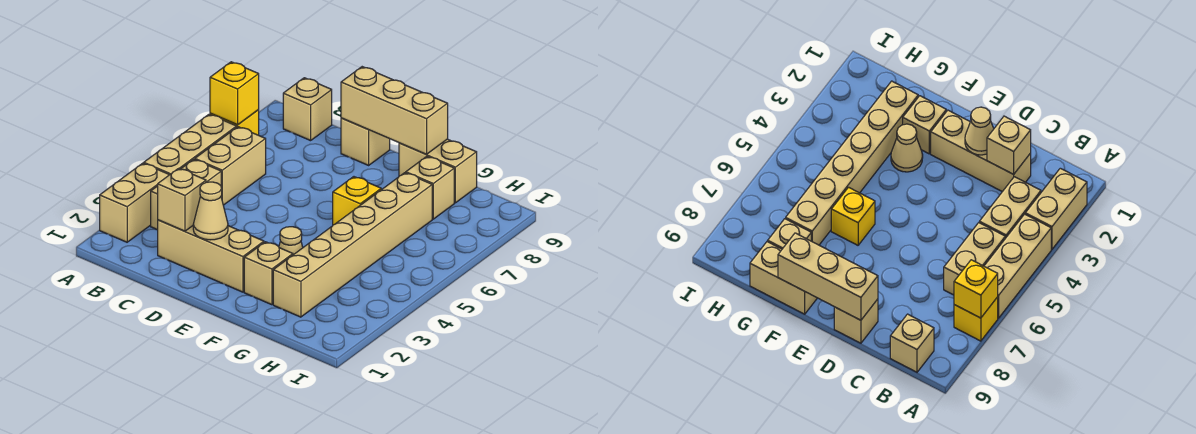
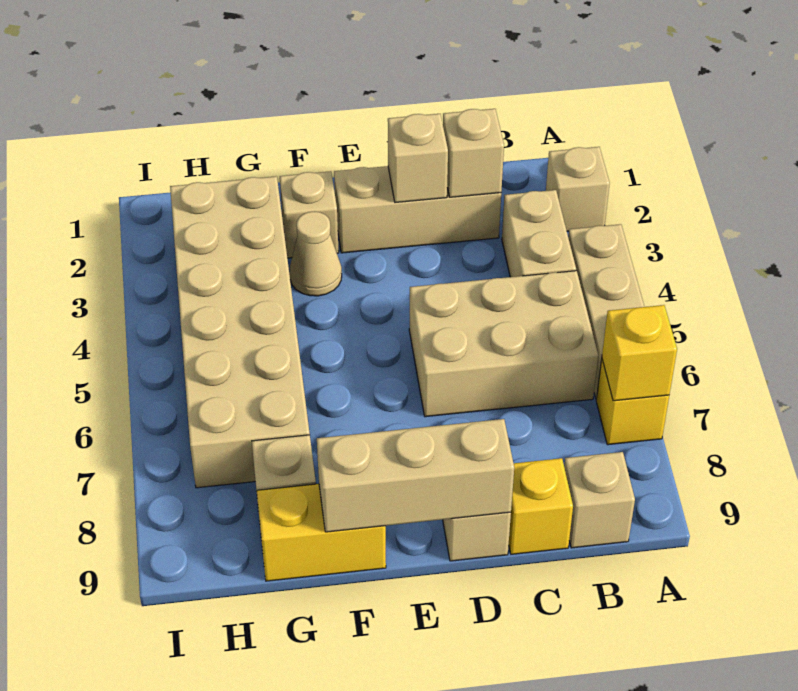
tan brick A2:A3 level 1 -> tan brick A2 level 1
tan brick B5:B6 level 1 -> tan brick B5:D6 level 1
tan cone D2 level 2 -> tan brick D2 level 2
yellow brick F6 level 1 -> yellow brick C9 level 1
tan brick F9:G9 level 1 -> yellow brick F9:G9 level 1
tan brick G2:G7 level 1 -> tan brick G2:H7 level 1

